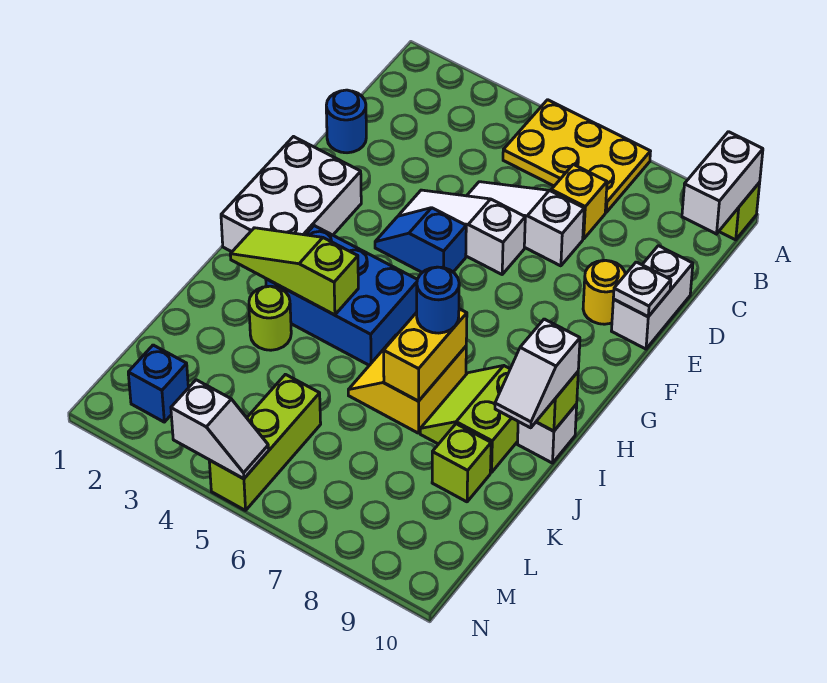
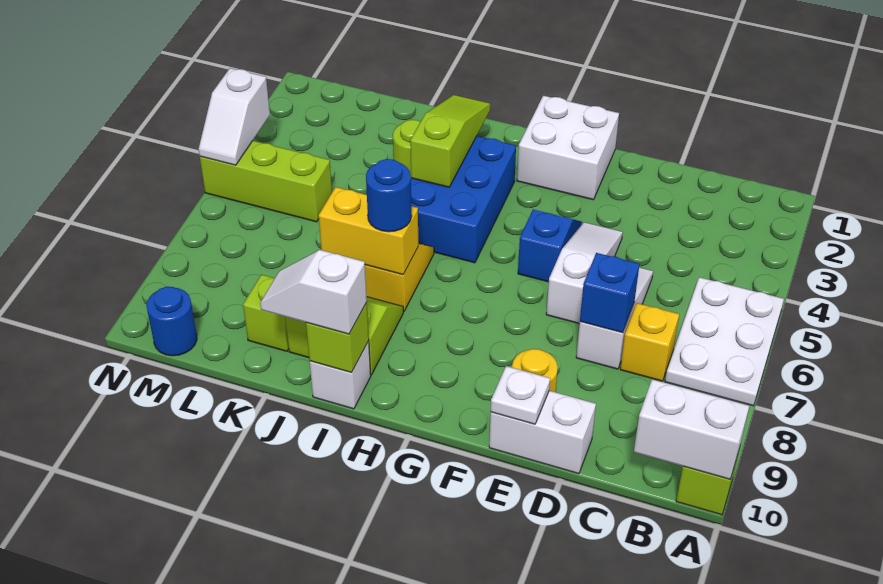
yellow plate A5:B7 level 1 -> white plate A5:B7 level 1
blue round brick D1 level 1 -> blue round brick M10 level 1
white brick F1:H2 level 1 -> white brick F1:G2 level 1
blue brick M2 level 1 -> blue brick D7 level 2

